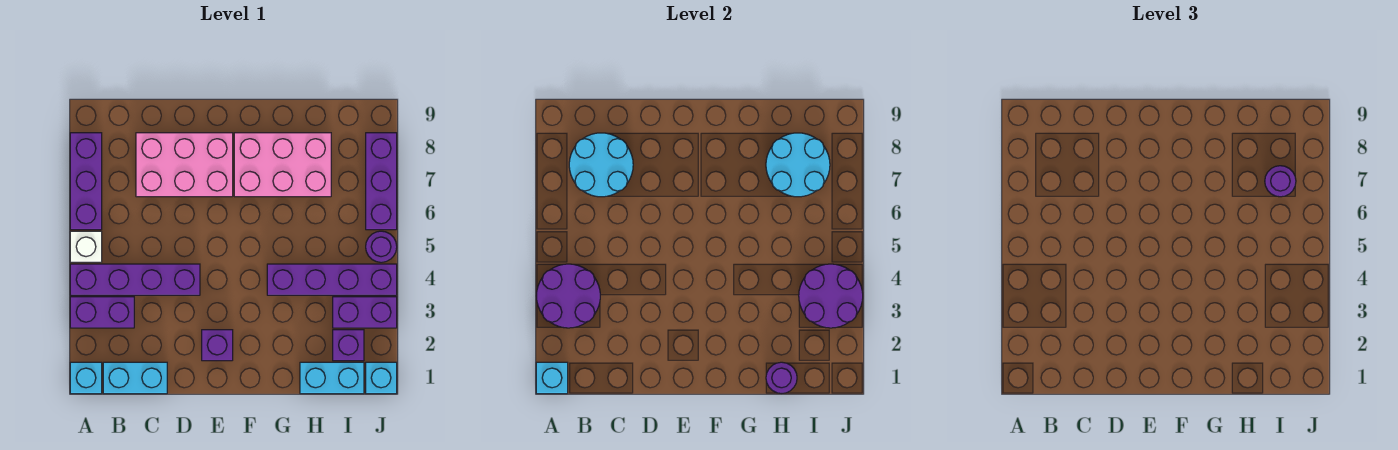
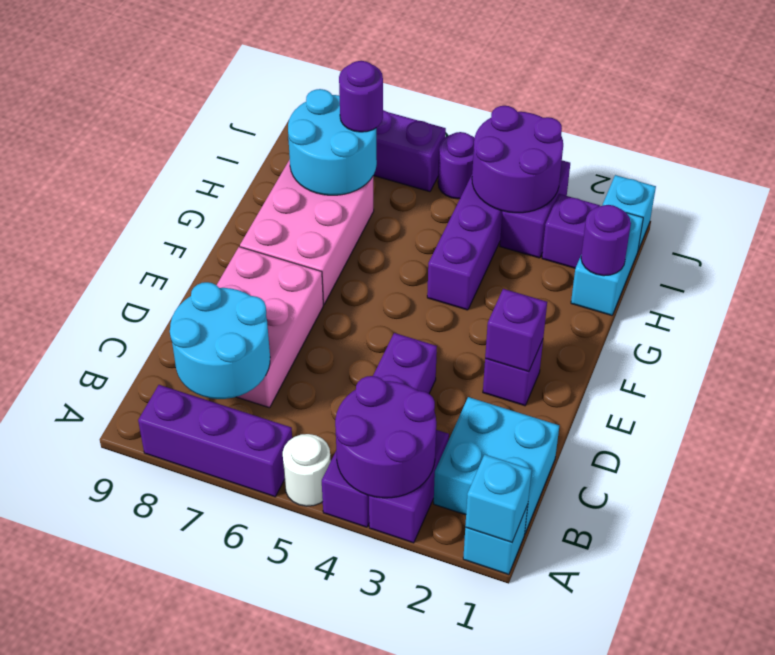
white brick A5 level 1 -> white round brick A5 level 1
cyan brick B1:C1 level 1 -> cyan brick B1:C2 level 1
none -> purple brick E2 level 2

